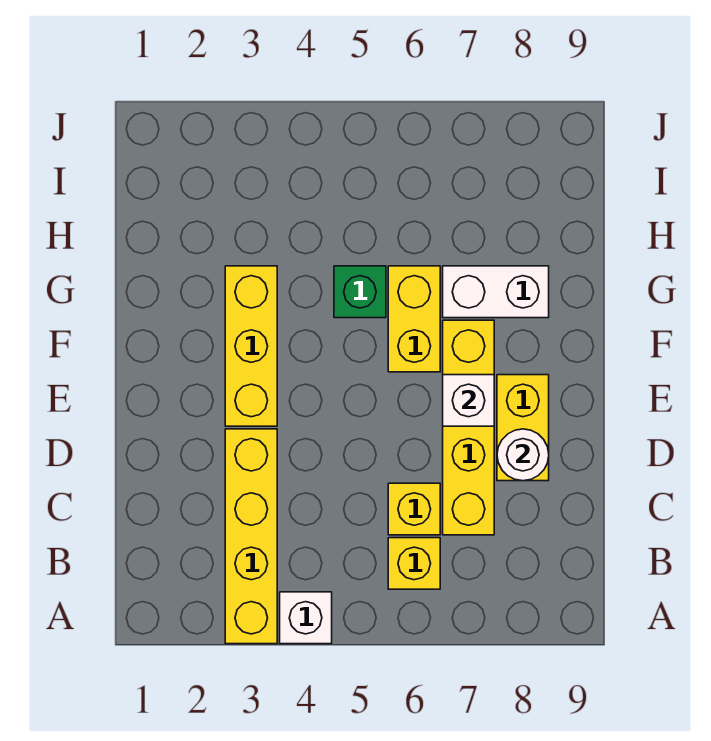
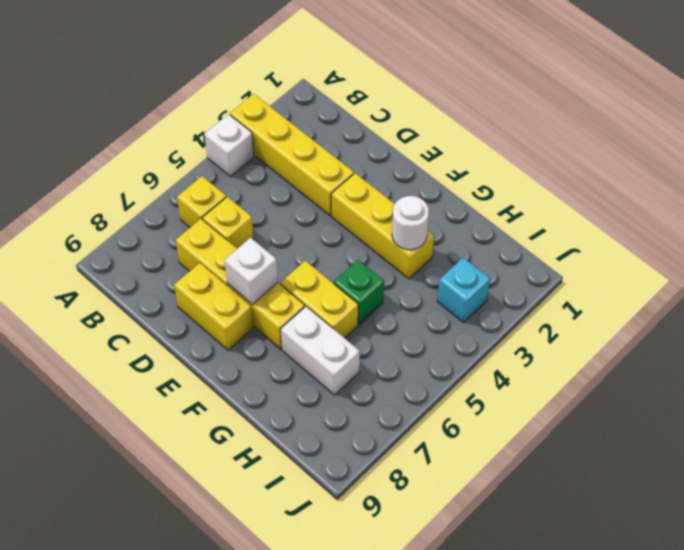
white round brick D8 level 2 -> white round brick G3 level 2
white brick G7:G8 level 1 -> white brick G7:H7 level 1
none -> cyan brick I3 level 1

